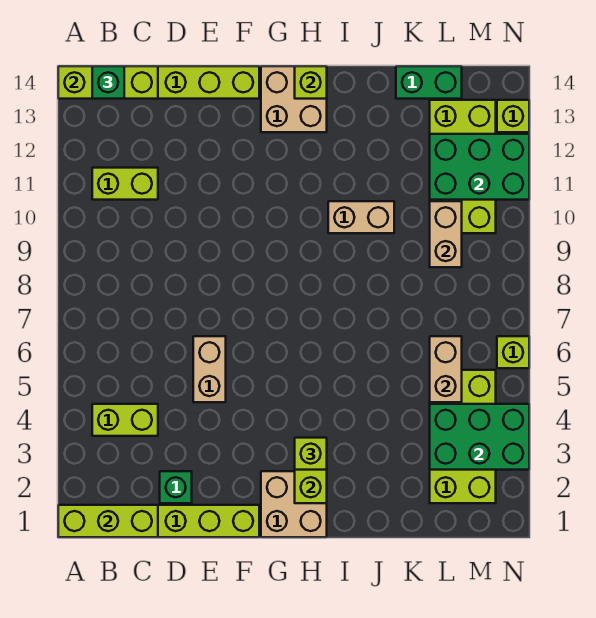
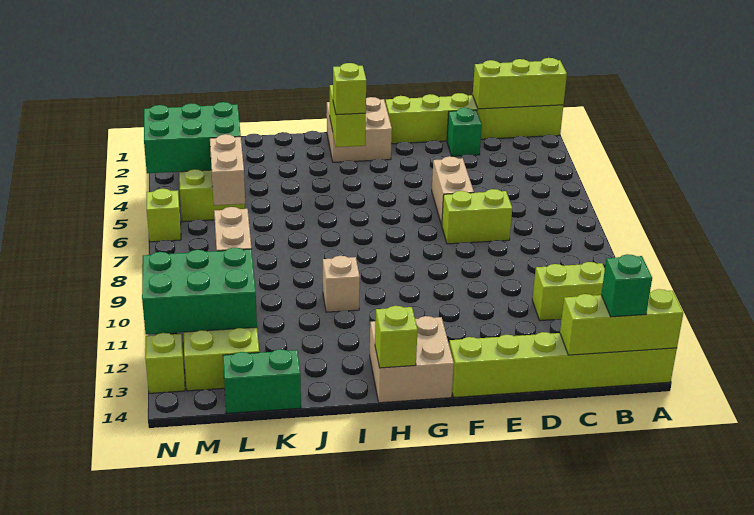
lime brick B4:C4 level 1 -> lime brick D7:E7 level 1
tan brick I10:J10 level 1 -> tan brick I10 level 1

